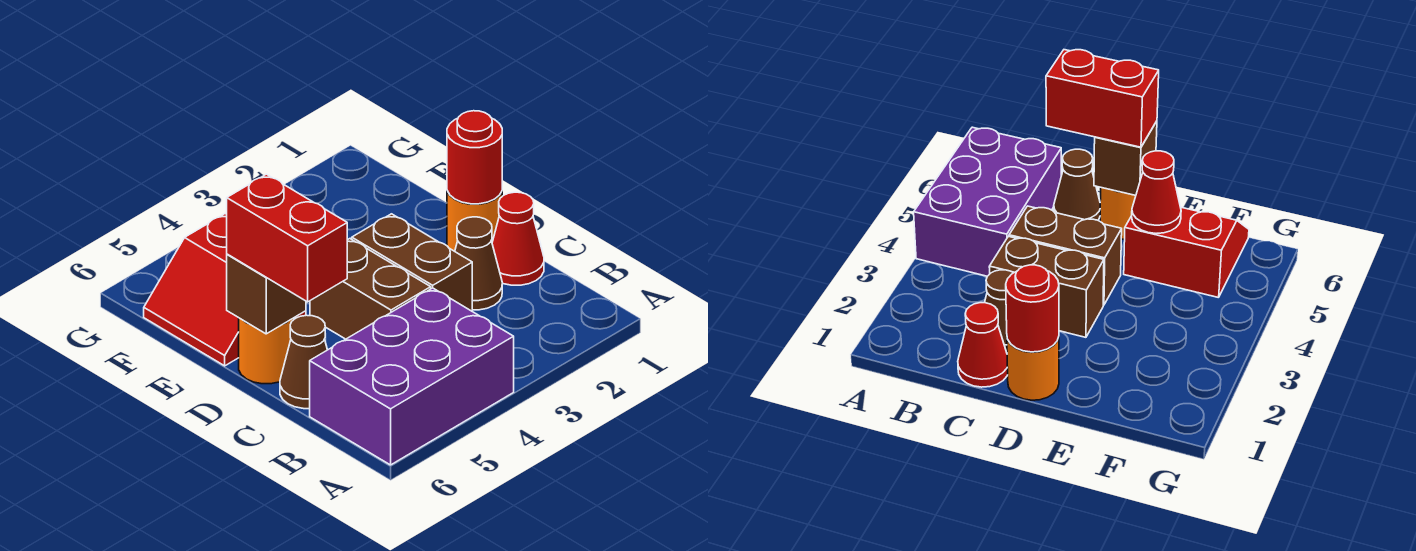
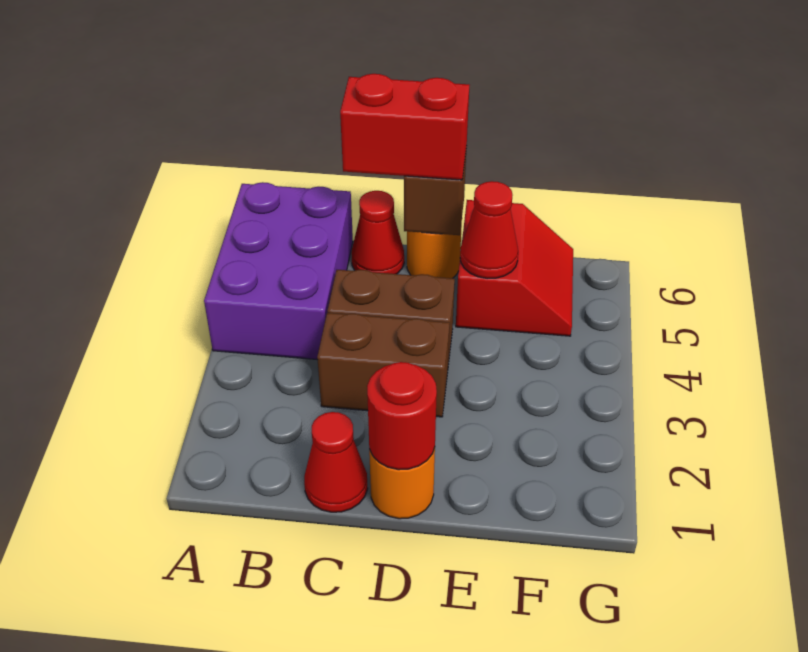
brown cone C2 level 1 -> none
brown cone C6 level 1 -> red cone C6 level 1
red slope E5:F6 level 1 top 5 -> red slope E5:F6 level 1 top E

